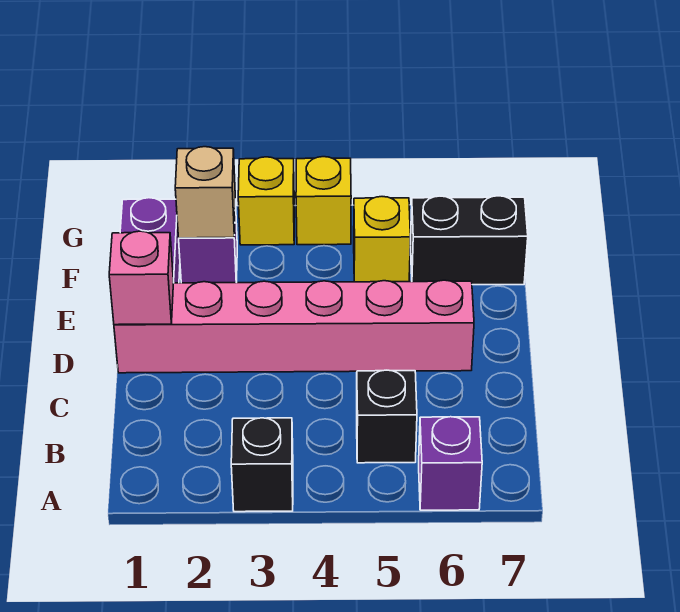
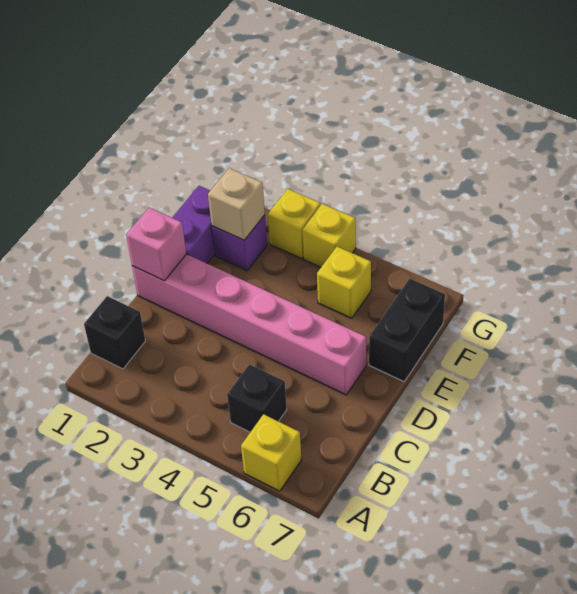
black brick A3 level 1 -> black brick B1 level 1
purple brick A6 level 1 -> yellow brick A6 level 1
black brick F6:F7 level 1 -> black brick E7:F7 level 1

